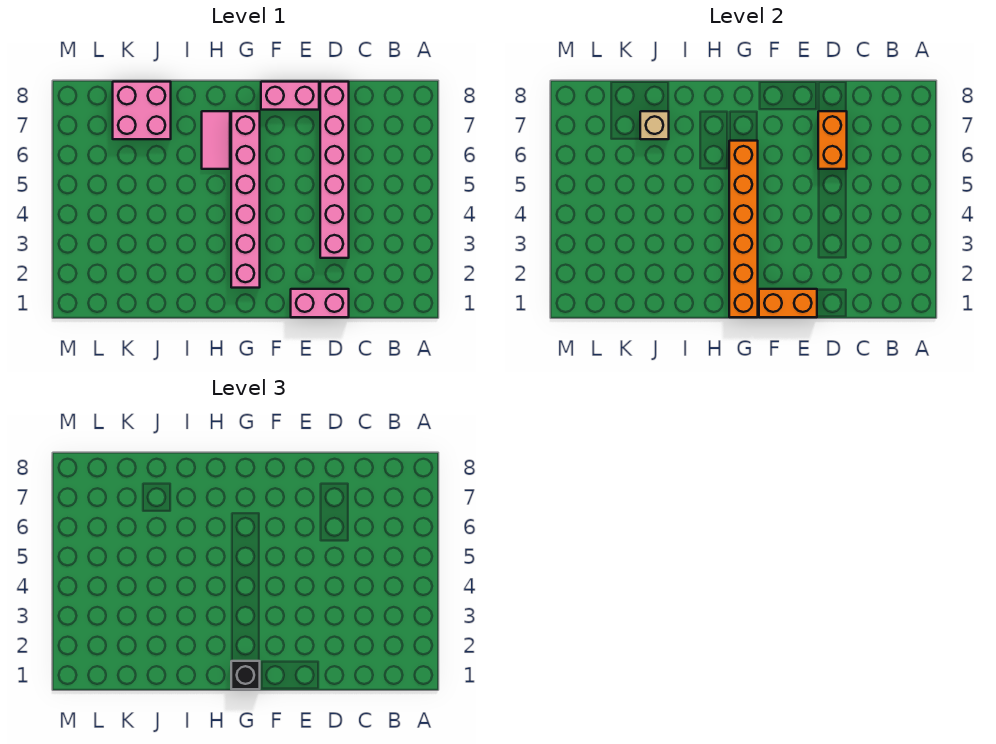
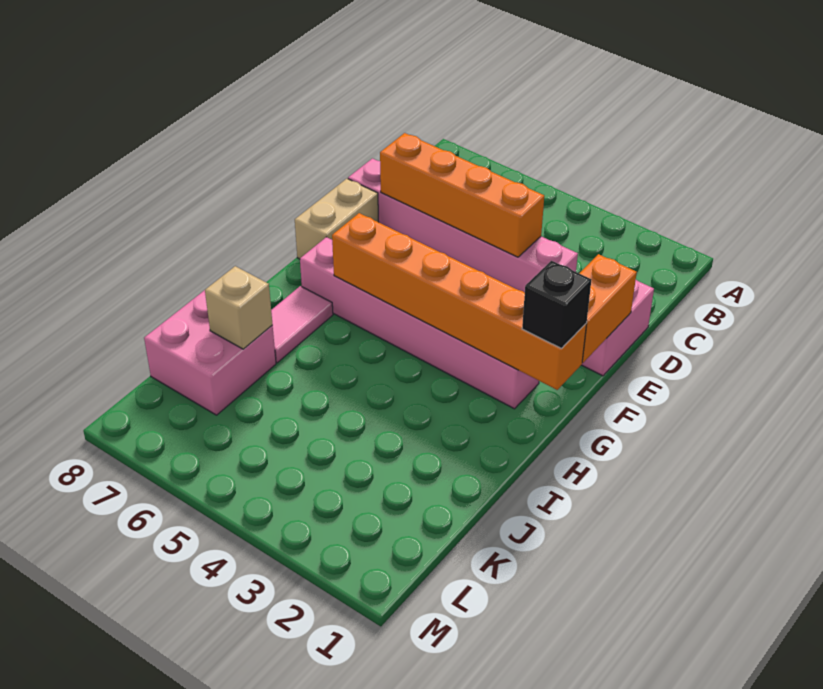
orange brick D6:D7 level 2 -> orange brick D4:D7 level 2
pink brick E8:F8 level 1 -> tan brick E8:F8 level 1
pink tile H6:H7 level 1 -> pink tile H7:I7 level 1

